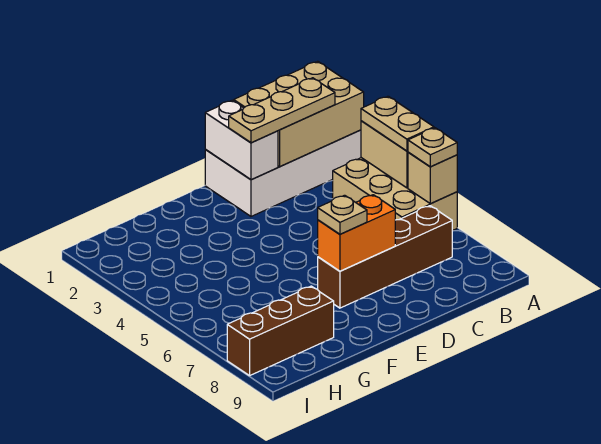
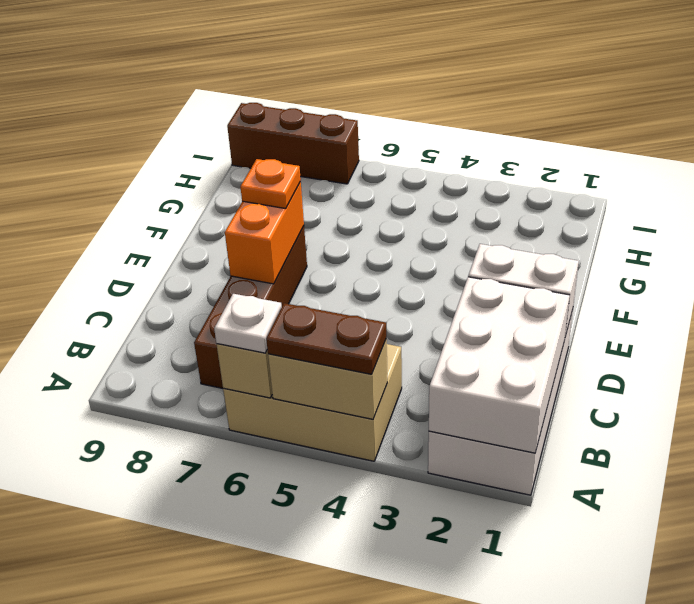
tan brick A1:C2 level 2 -> white brick A1:C2 level 2
tan plate A4:A5 level 3 -> brown plate A4:A5 level 3
tan plate A6 level 3 -> white plate A6 level 3
tan plate B2:D2 level 3 -> none
tan plate E7 level 3 -> orange plate E7 level 3
brown brick G8:I8 level 1 -> brown brick I7:I9 level 1

